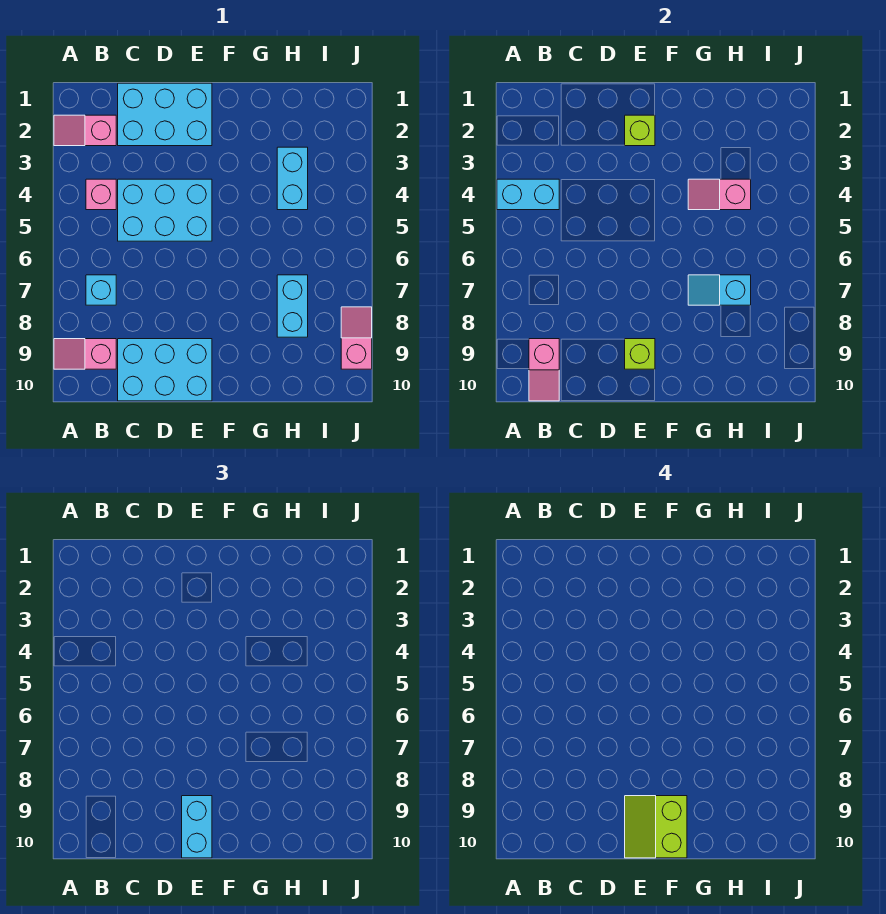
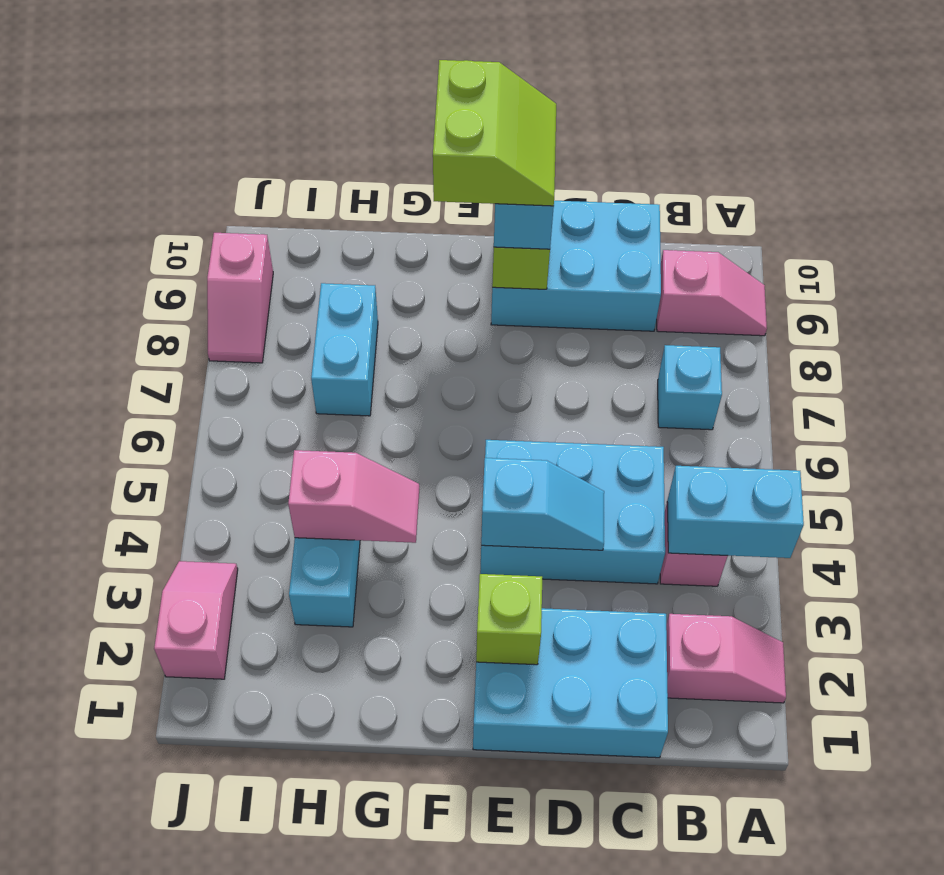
pink slope B9:B10 level 2 top 9 -> pink slope J2:J3 level 1 top 2
cyan slope G7:H7 level 2 top H -> cyan slope D4:E4 level 2 top E

